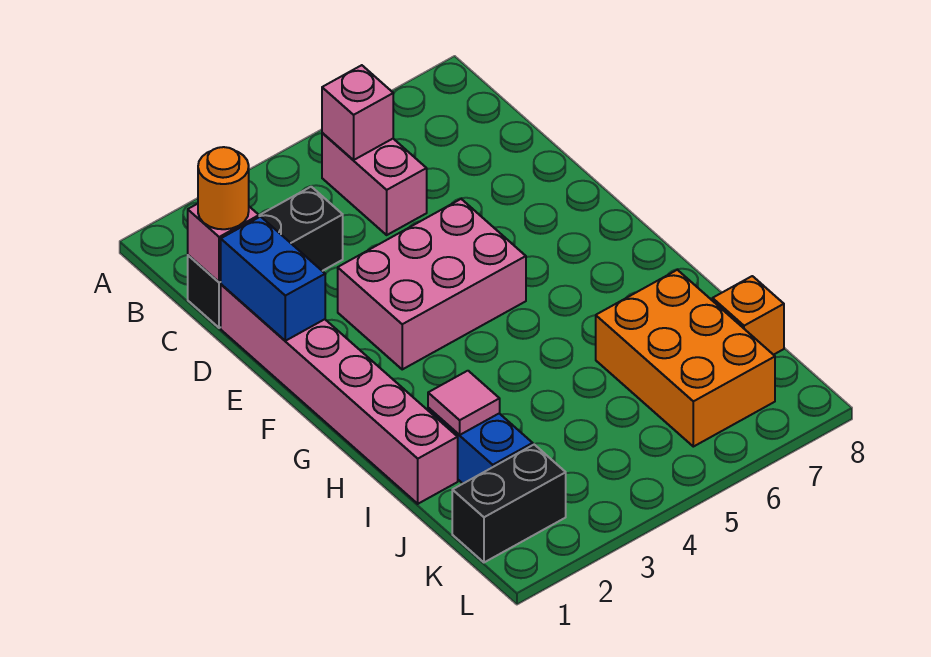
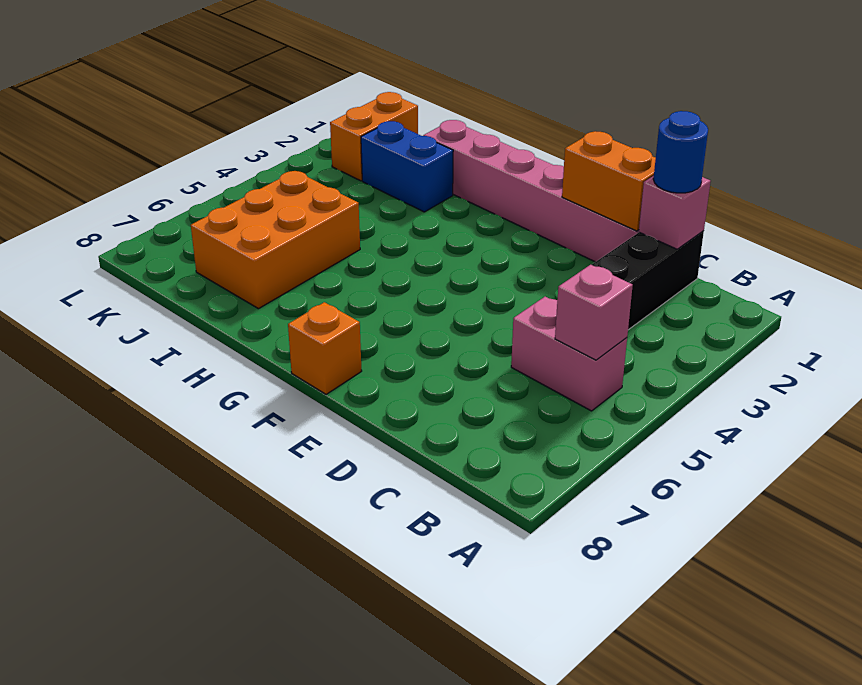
orange round brick C1 level 3 -> blue round brick C1 level 3
blue brick D1:E1 level 2 -> orange brick D1:E1 level 2
pink brick E3:F5 level 1 -> none
pink tile I2 level 2 -> none
orange brick I6:K7 level 1 -> orange brick I5:J7 level 1
orange brick J8 level 1 -> orange brick F8 level 1
black brick K1:K2 level 1 -> orange brick K1:K2 level 1

